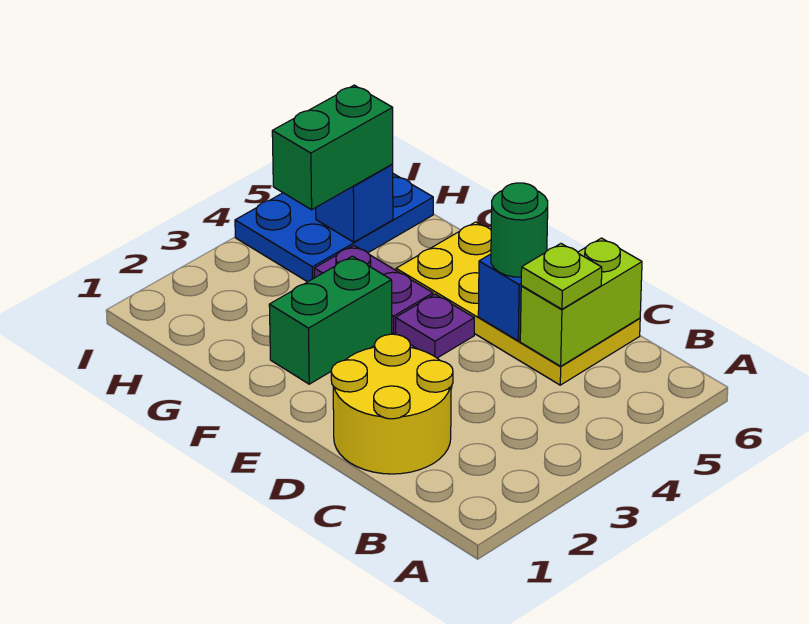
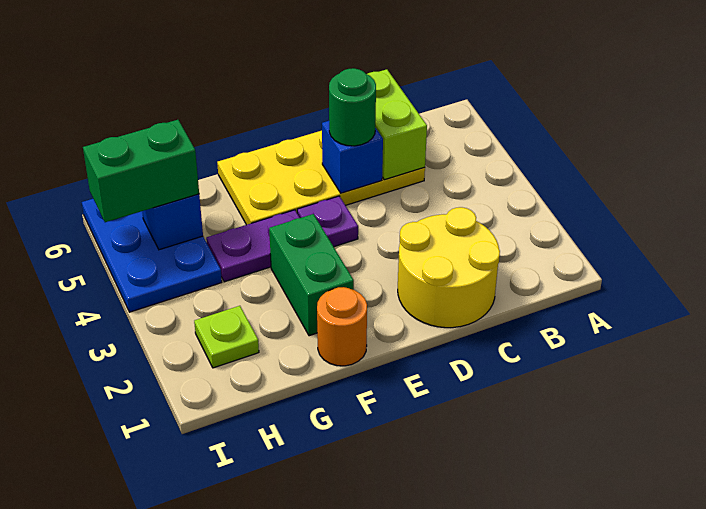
lime plate C5 level 3 -> lime plate H2 level 1
none -> orange round brick F1 level 1
green brick H4:H5 level 3 -> green brick H5:I5 level 3

